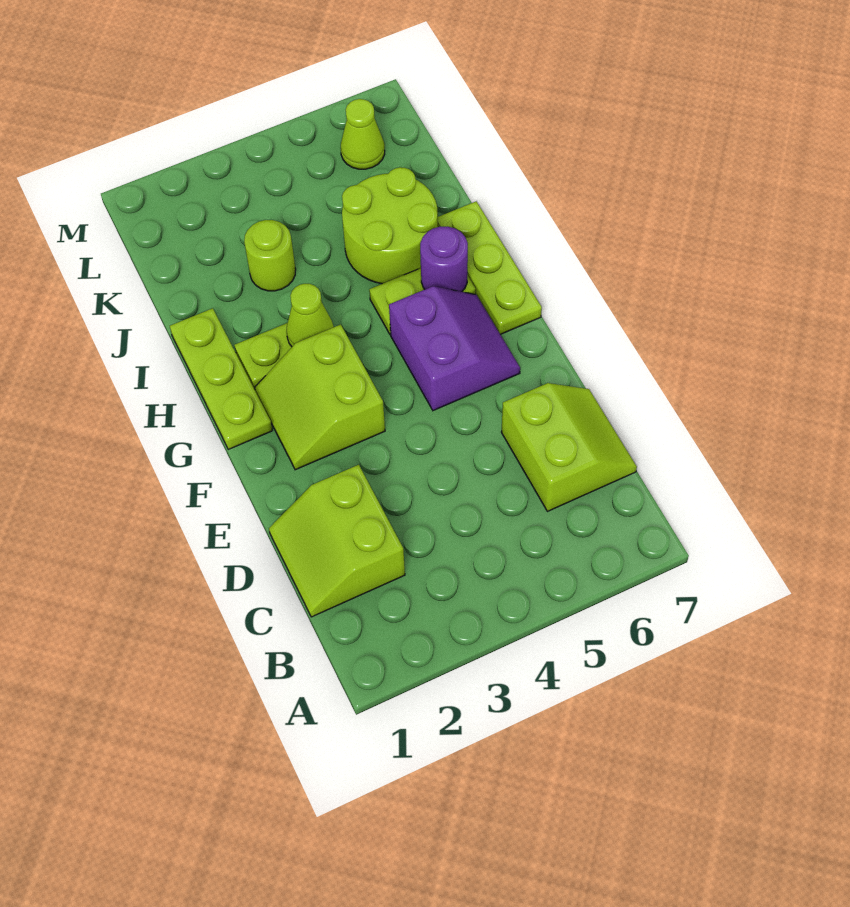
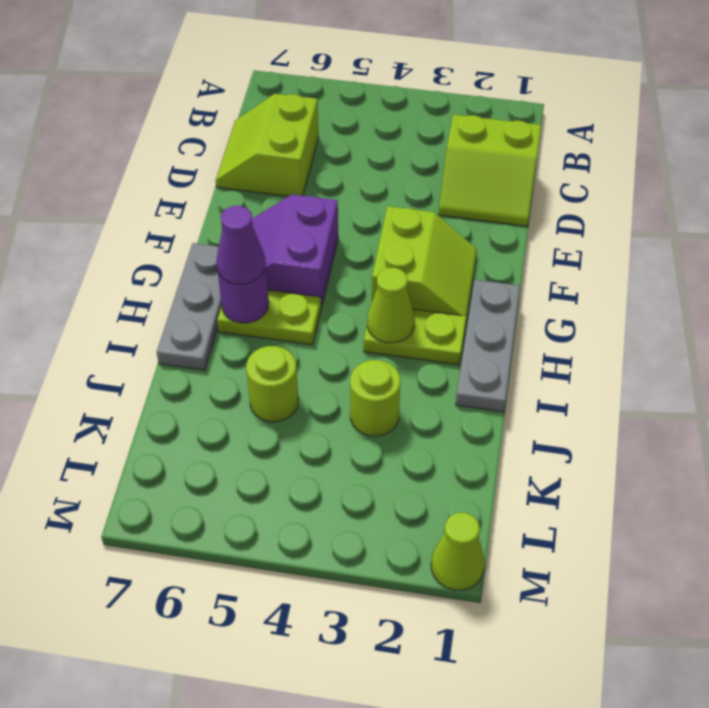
lime slope C1:D2 level 1 top 2 -> lime slope C1:D2 level 1 top C
lime plate G1:I1 level 1 -> grey plate G1:I1 level 1
lime plate G7:I7 level 1 -> grey plate G7:I7 level 1
none -> purple cone H6 level 3
lime round brick I5:J6 level 1 -> lime round brick J5 level 1
lime cone L6 level 1 -> lime cone M1 level 1

